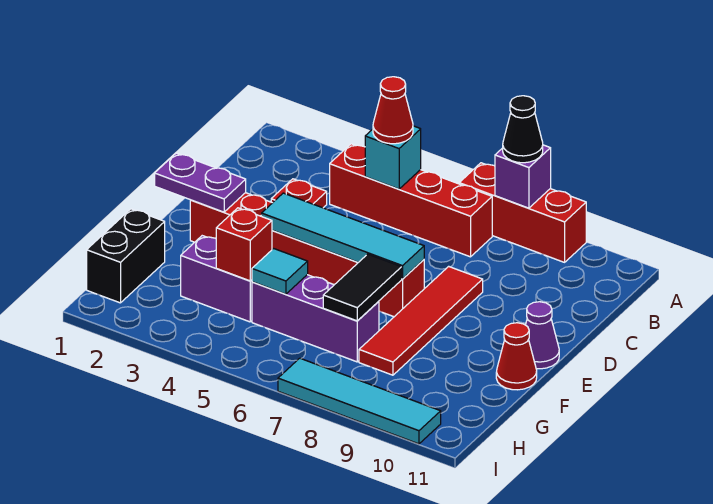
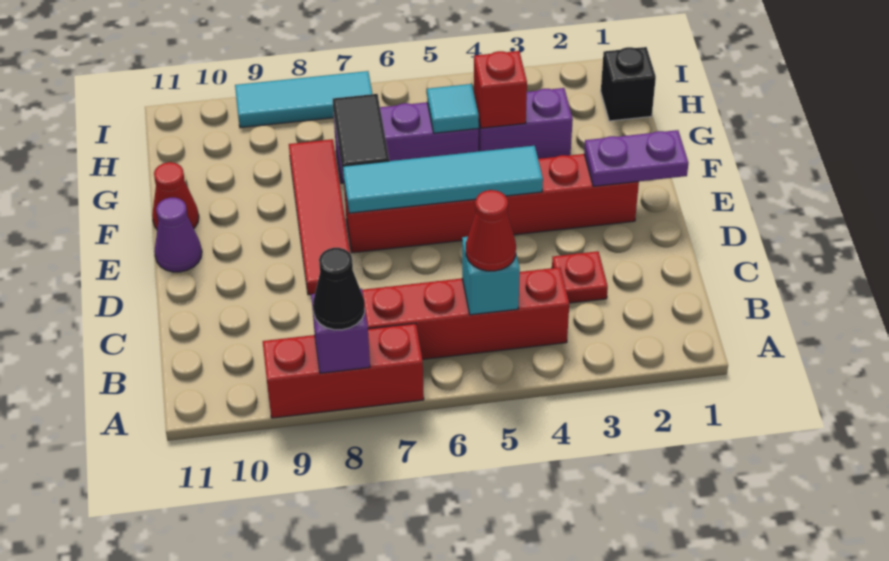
black brick G1:H1 level 1 -> black brick H1 level 1
cyan tile I7:I10 level 1 -> cyan tile I7:I9 level 1

